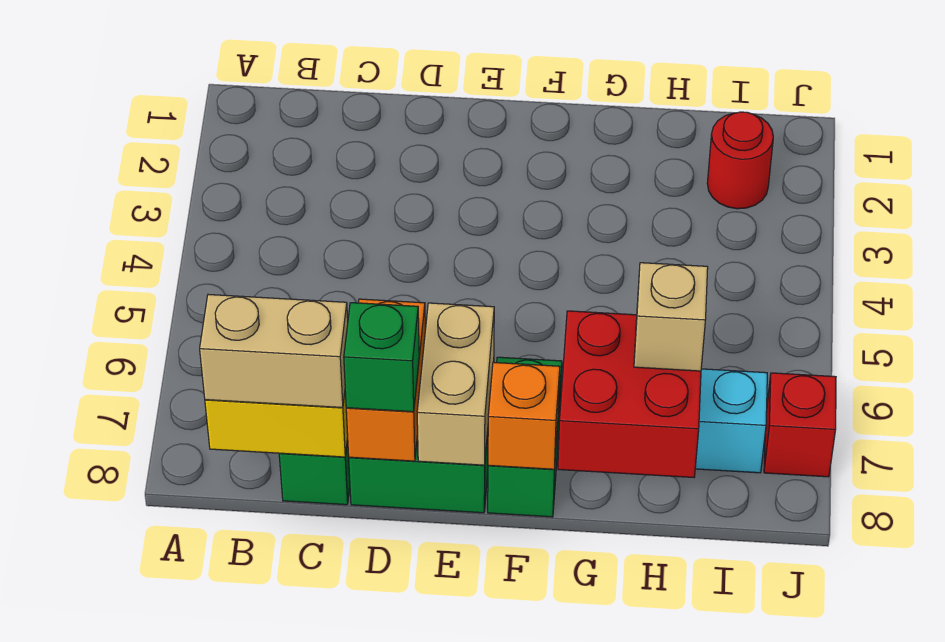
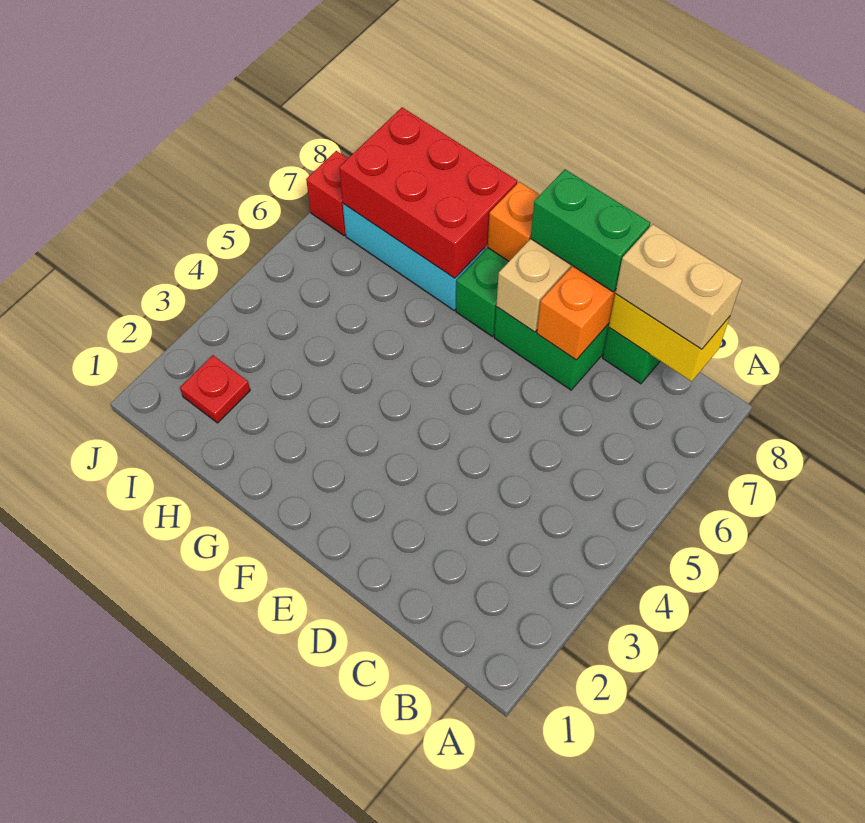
green brick D8 level 3 -> green brick D8:E8 level 3
red brick G7:H8 level 2 -> red brick G7:I8 level 2
tan brick H7 level 3 -> none
red round brick I2 level 1 -> red plate I2 level 1

